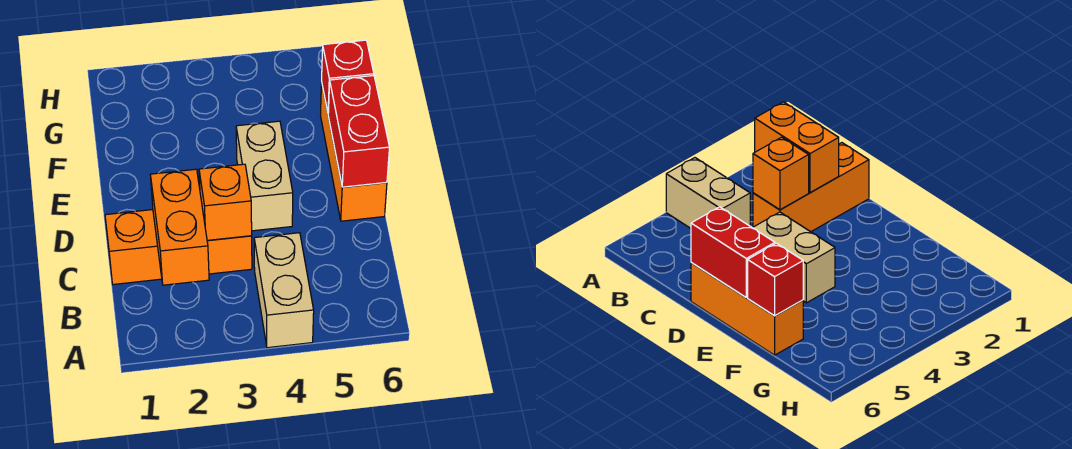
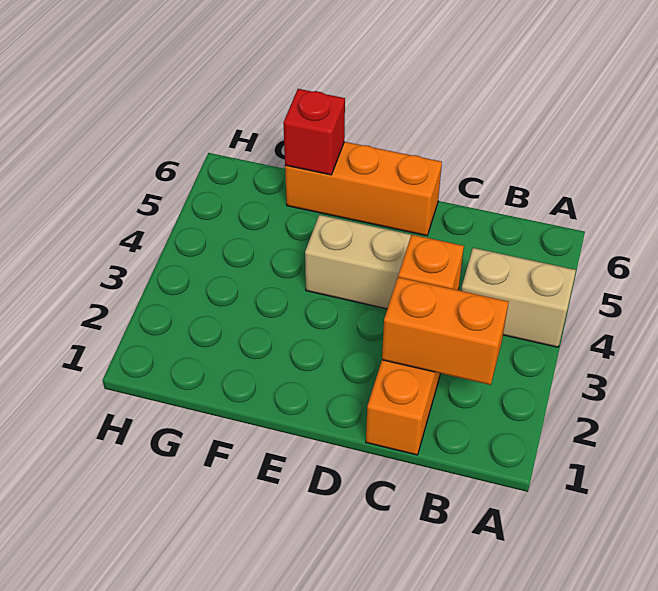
red brick D6:E6 level 2 -> none

